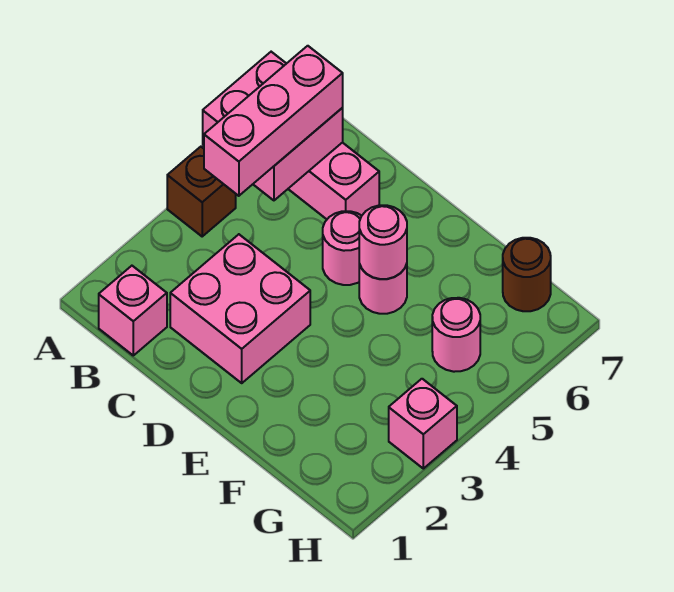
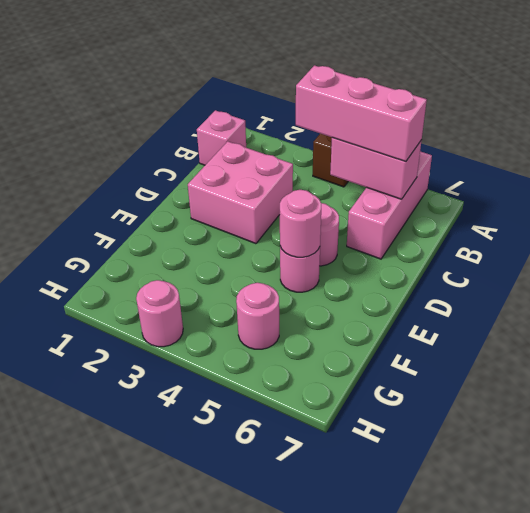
pink brick A5:B6 level 2 -> pink brick B5:B6 level 2
brown round brick G7 level 1 -> none
pink brick H3 level 1 -> pink round brick H3 level 1

